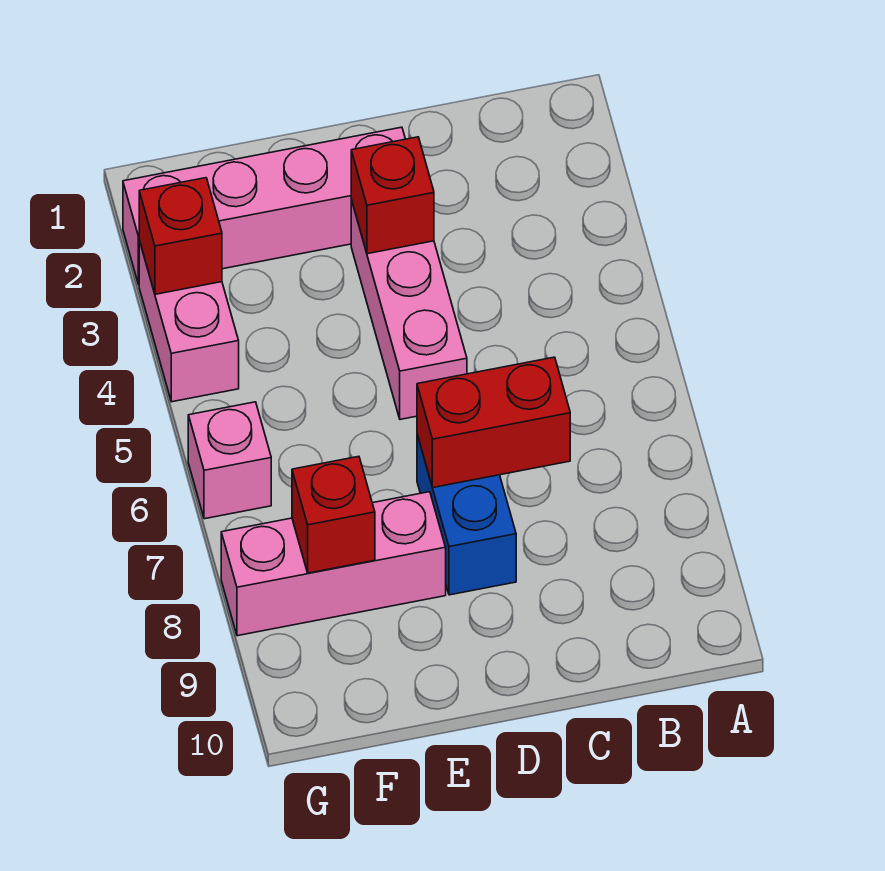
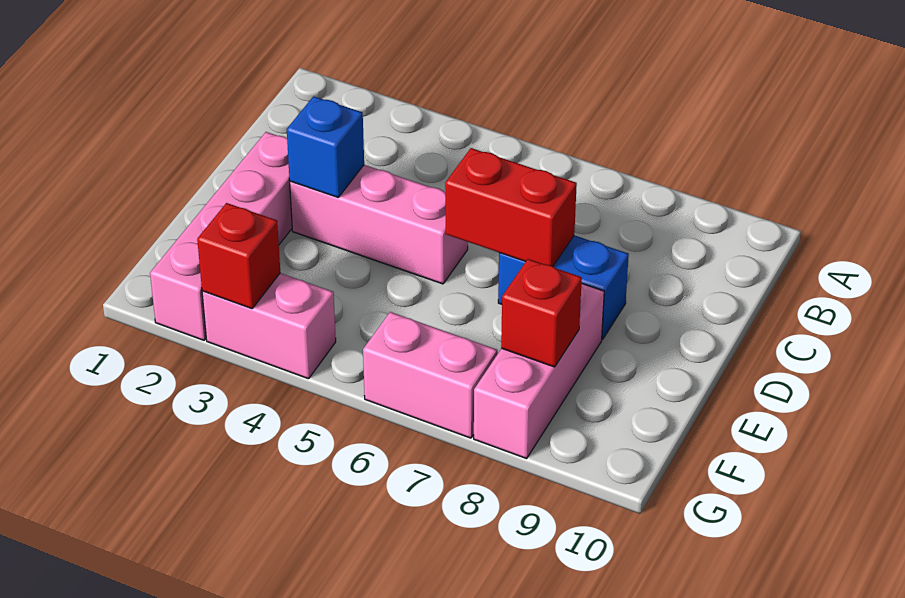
red brick C7:D7 level 2 -> red brick D6:D7 level 2
red brick D3 level 2 -> blue brick D3 level 2
pink brick G6 level 1 -> pink brick G6:G7 level 1

